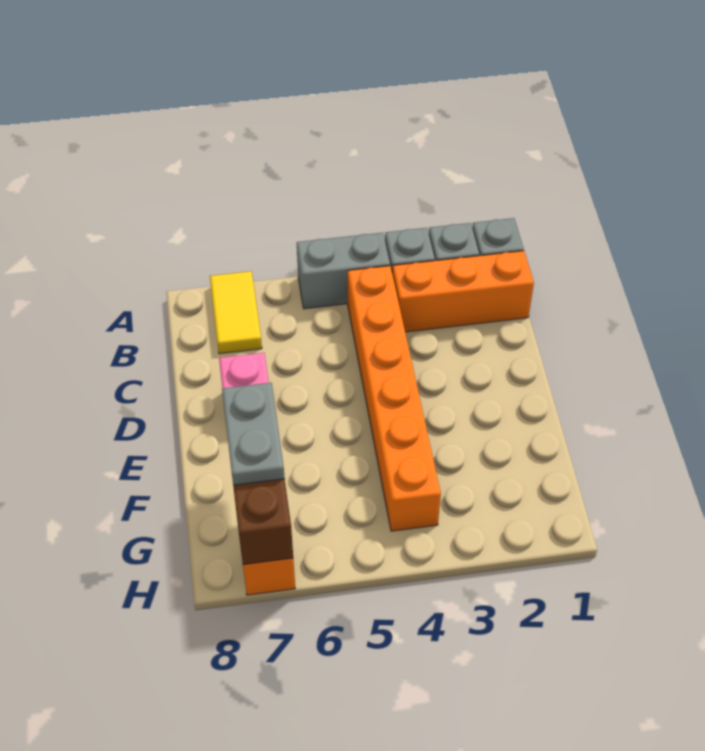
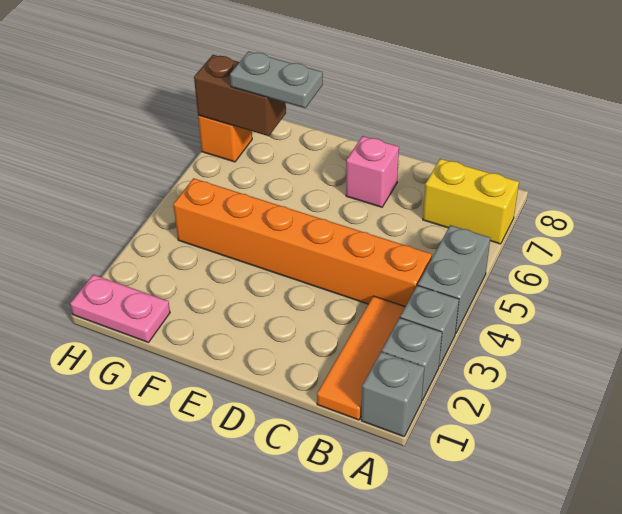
yellow tile A7:B7 level 1 -> yellow brick A7:B7 level 1
orange brick B1:B3 level 1 -> orange tile B1:B3 level 1
none -> pink plate G1:H1 level 1

